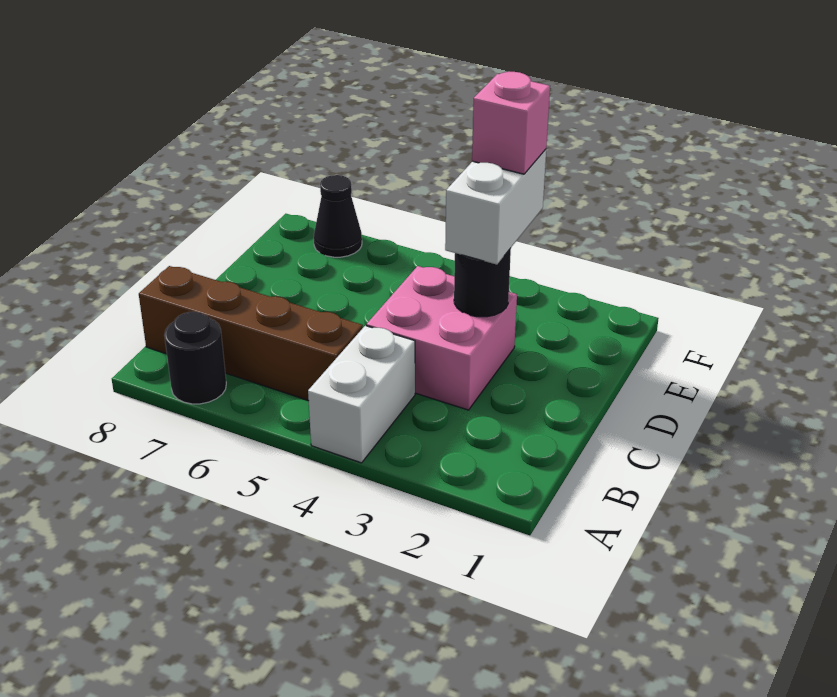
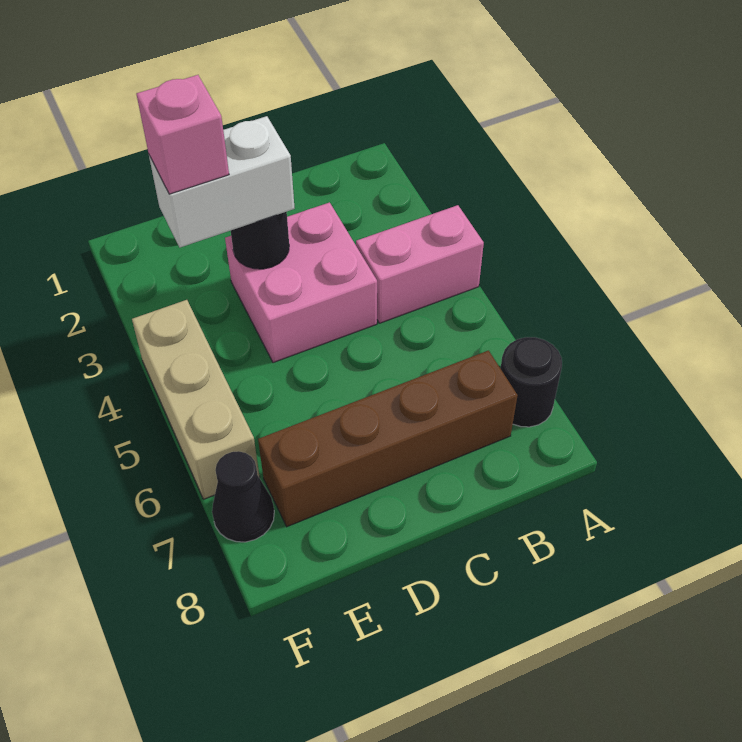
white brick A4:B4 level 1 -> pink brick A4:B4 level 1
brown brick B5:B8 level 1 -> brown brick B7:E7 level 1
none -> tan brick F4:F6 level 1

